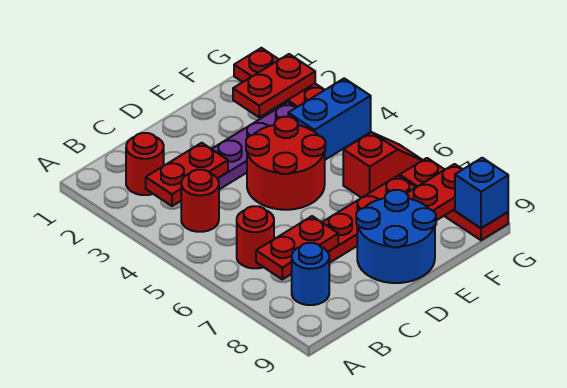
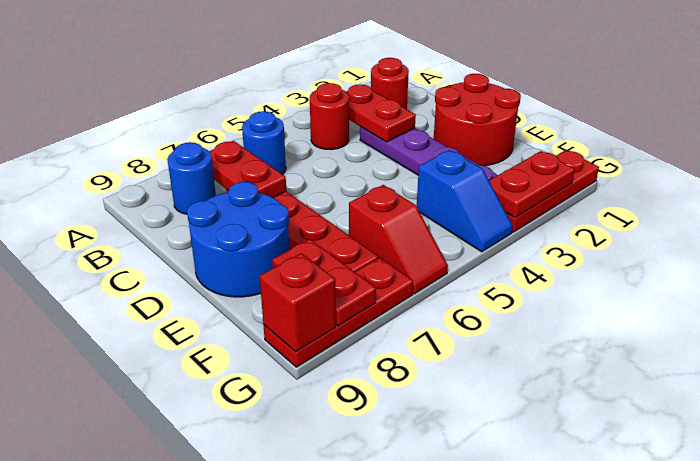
red round brick B6 level 1 -> blue round brick B6 level 1
red round brick D4:E5 level 1 -> red round brick D1:E2 level 1
red plate F2:G2 level 2 -> red plate G2:G3 level 2
blue brick F4:G4 level 1 -> blue slope F4:G4 level 1 top F
blue brick G9 level 2 -> red brick G9 level 2

